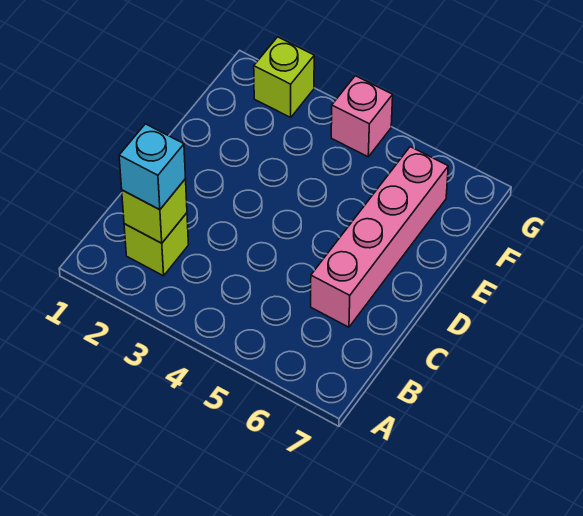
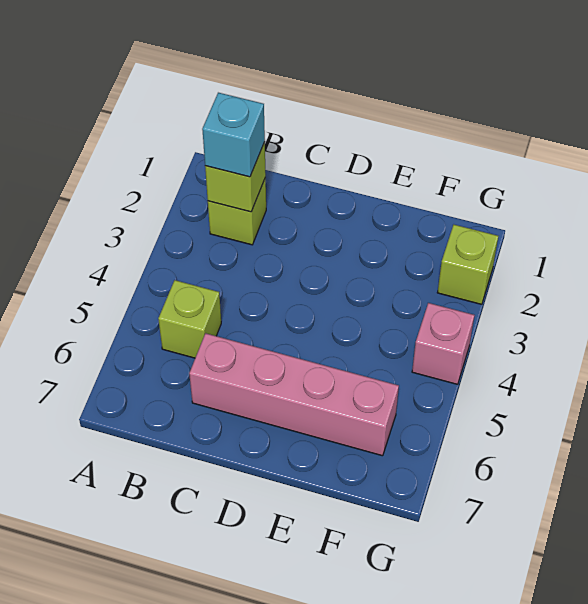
none -> lime brick B5 level 1

